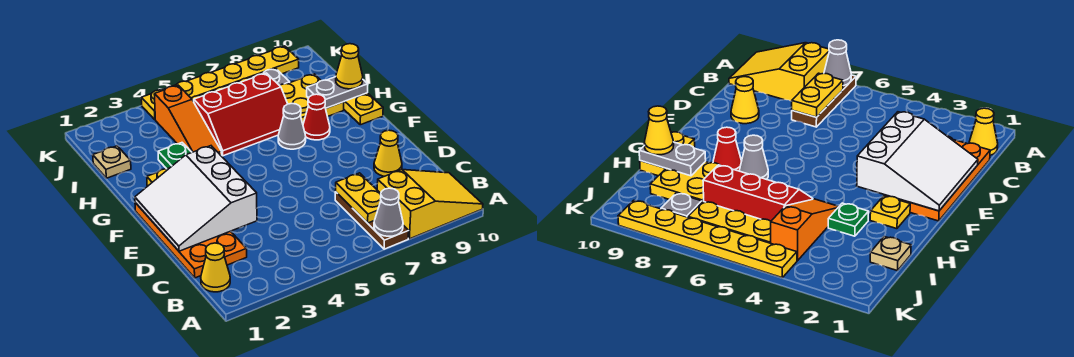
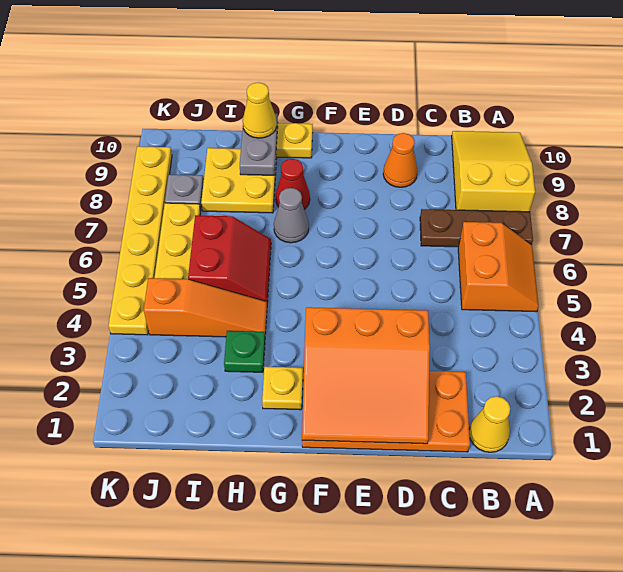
none -> orange slope A5:B6 level 1 top B
grey cone A7 level 2 -> none
yellow plate B7:C7 level 2 -> none
white slope D1:F3 level 2 top 3 -> orange slope D1:F3 level 2 top 3
yellow cone D9 level 1 -> orange cone D9 level 1
red slope H5:I7 level 1 top I -> red slope H5:I6 level 1 top I
tan plate I1 level 1 -> none

